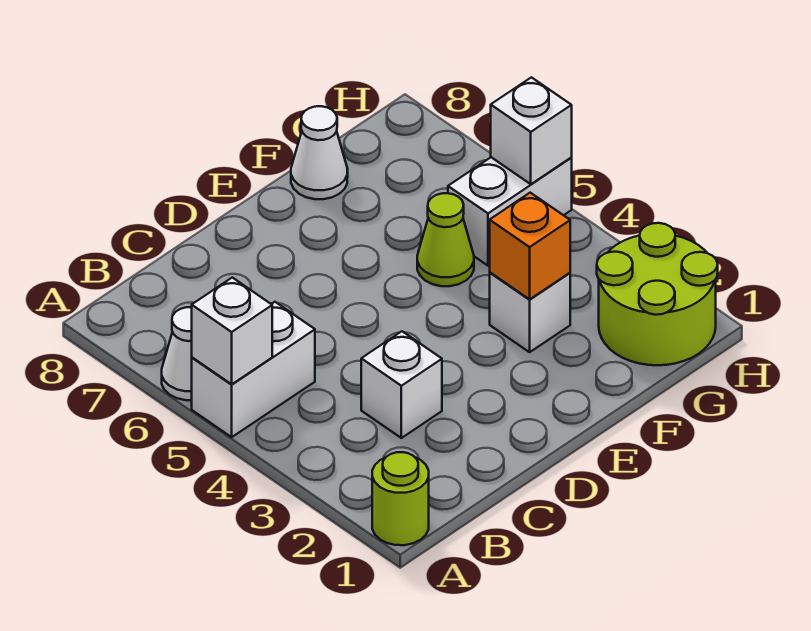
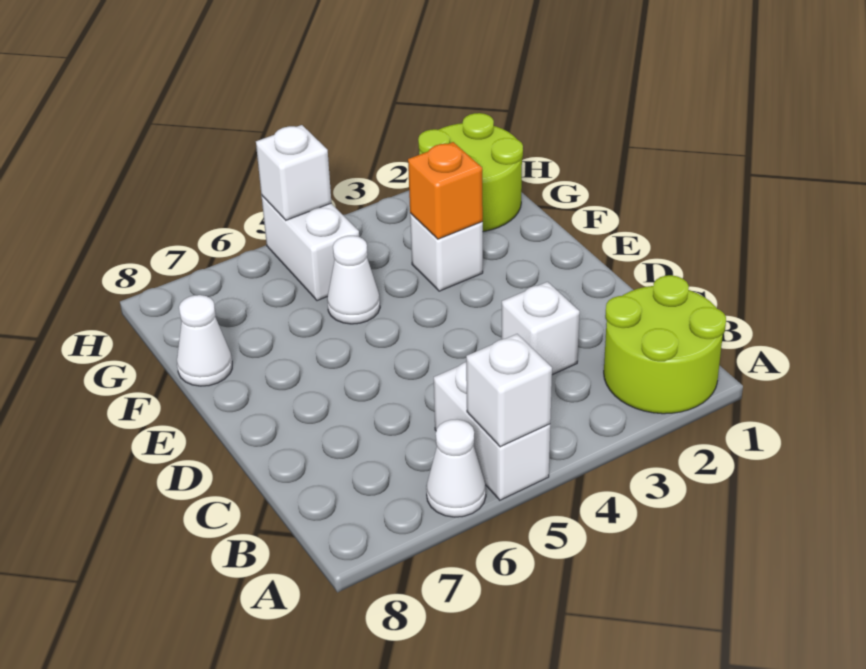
lime round brick A1 level 1 -> lime round brick A1:B2 level 1
lime cone F5 level 1 -> white cone F5 level 1

